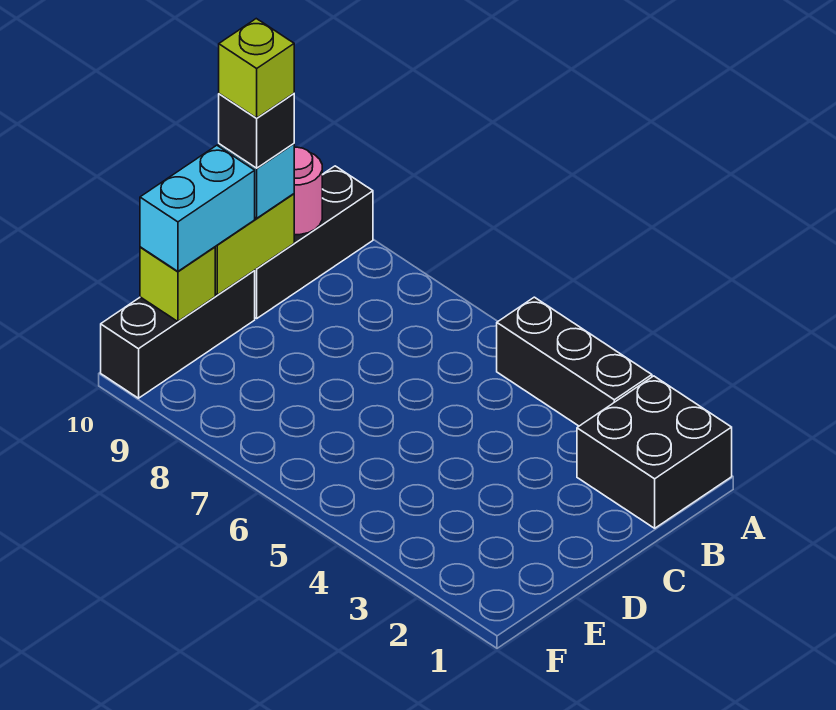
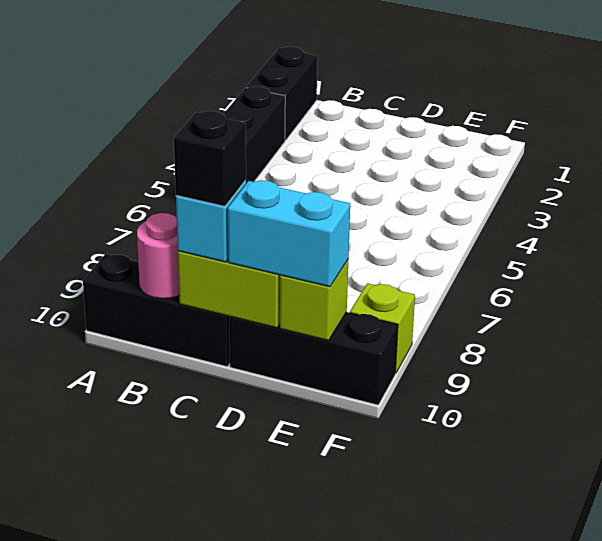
black brick A1:B2 level 1 -> black brick A1:A2 level 1
lime brick C10 level 5 -> lime brick F9 level 1

